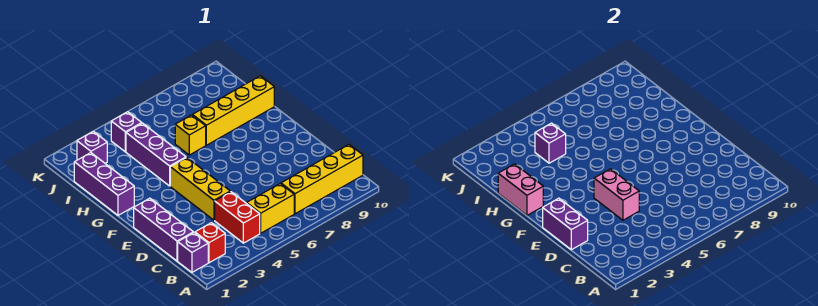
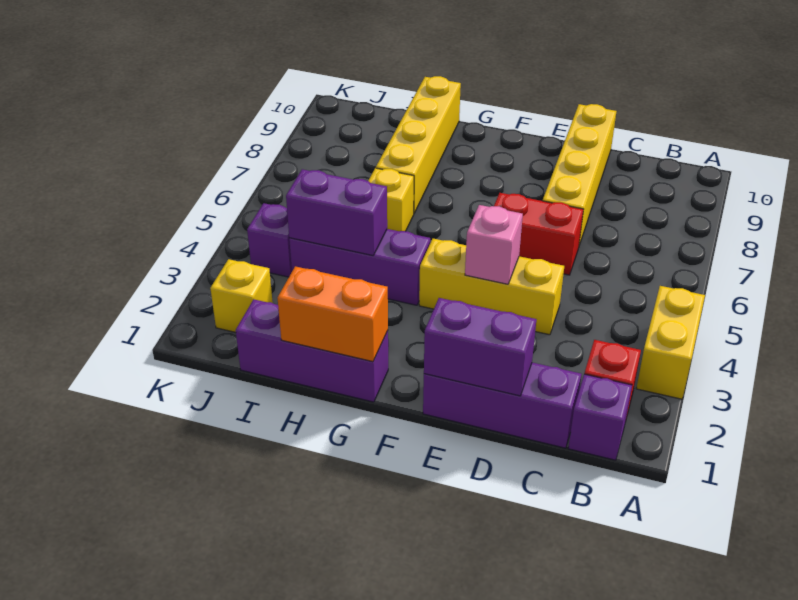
red brick B4:C4 level 1 -> red brick D6:E6 level 1
yellow brick B5:B6 level 1 -> yellow brick A3:A4 level 1
yellow brick B7:B10 level 1 -> yellow brick D7:D10 level 1
pink brick D4:E4 level 2 -> pink brick E4 level 2
pink brick G1:H1 level 2 -> orange brick G1:H1 level 2
purple brick I4 level 2 -> purple brick H4:I4 level 2
purple brick J2 level 1 -> yellow brick J2 level 1

